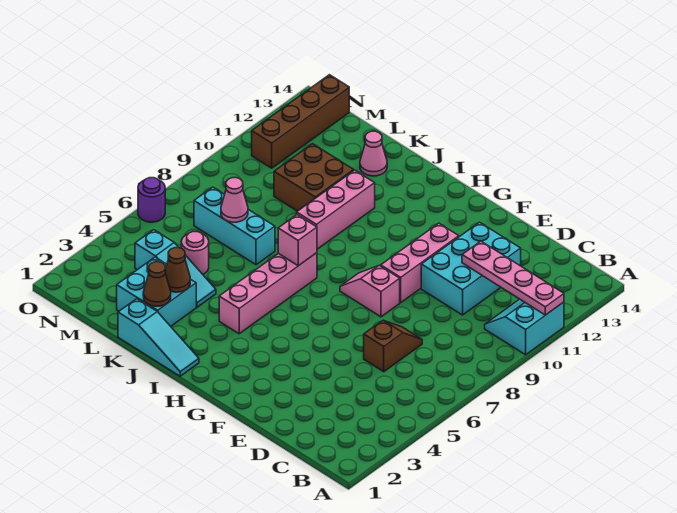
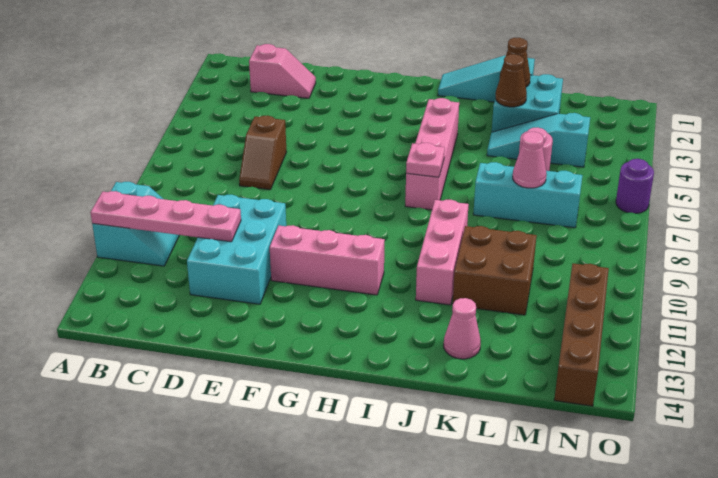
pink slope F8:G8 level 1 top F -> pink slope C2:D2 level 1 top C
pink brick F9:F11 level 1 -> pink brick F11:H11 level 1
pink brick I7 level 2 -> pink plate I7 level 2

